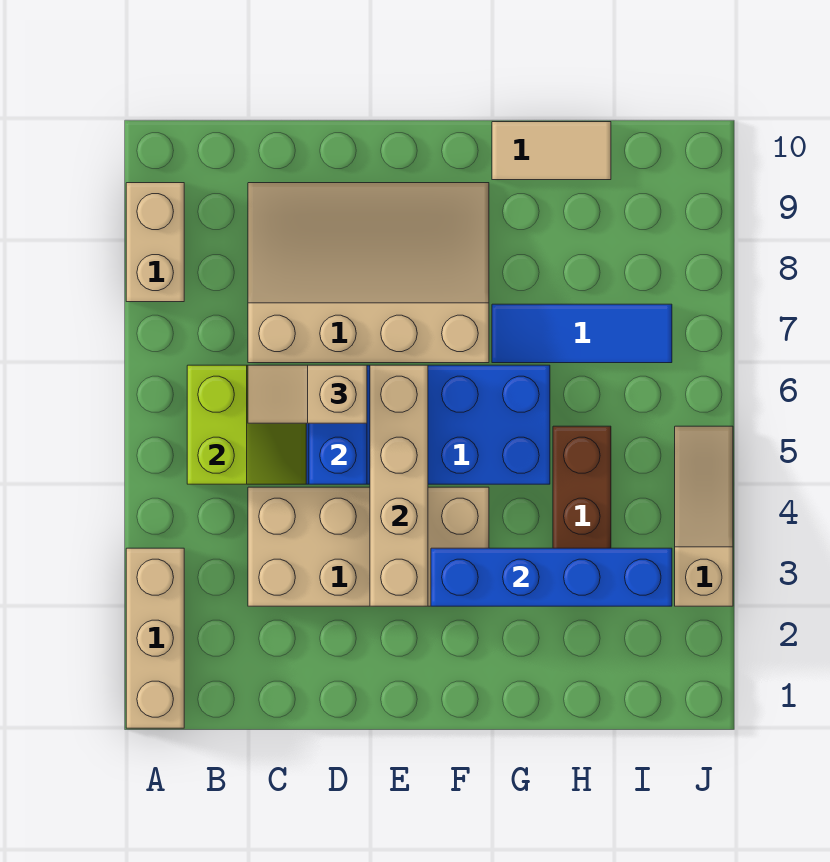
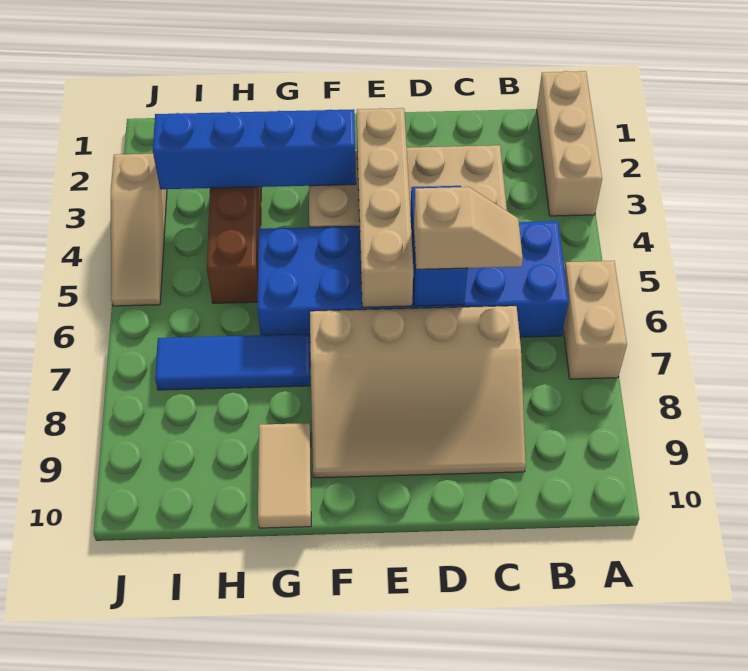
tan brick A8:A9 level 1 -> tan brick A6:A7 level 1
lime slope B5:C6 level 2 top B -> none
tan tile G10:H10 level 1 -> tan tile G9:G10 level 1

